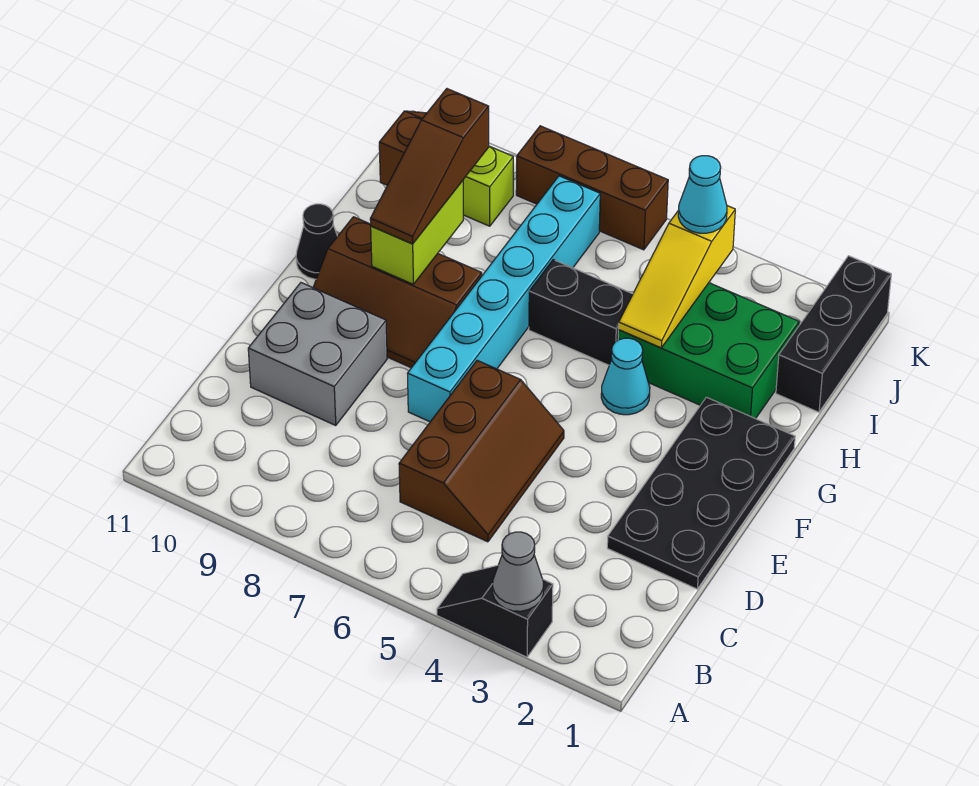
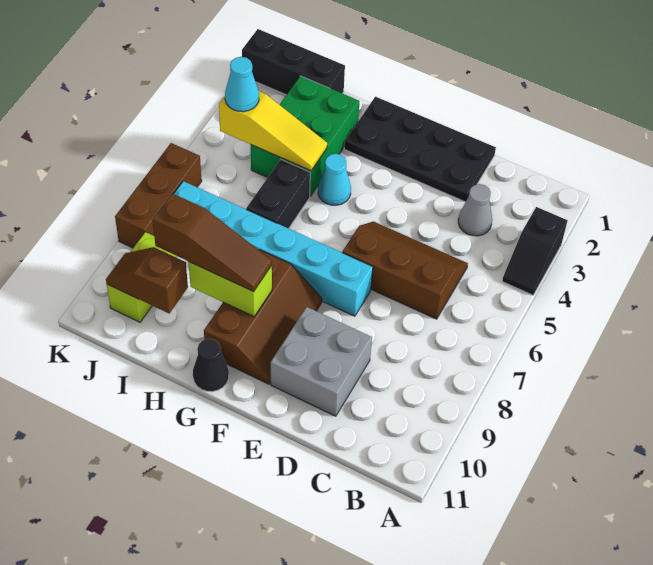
grey cone A3 level 2 -> grey cone C3 level 1

